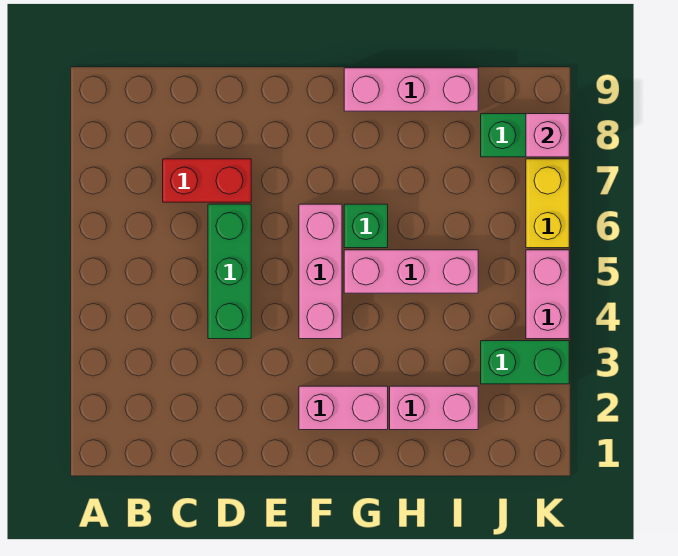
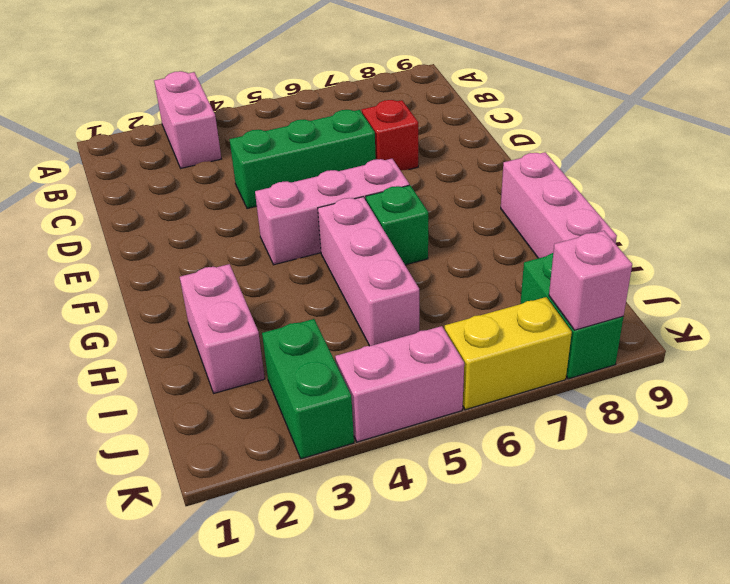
red brick C7:D7 level 1 -> red brick D7 level 1
pink brick F2:G2 level 1 -> pink brick A3:B3 level 1

